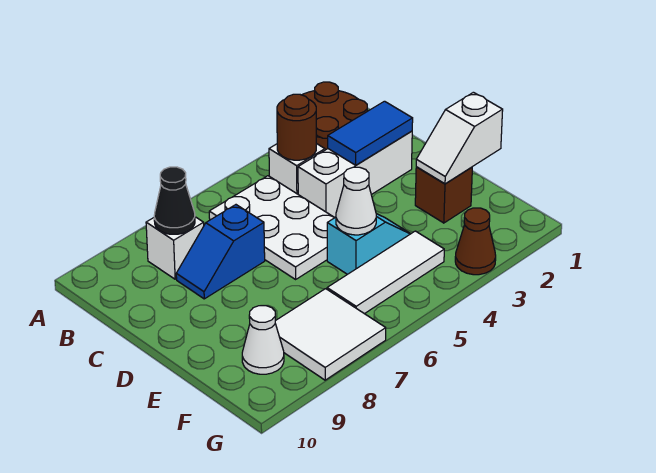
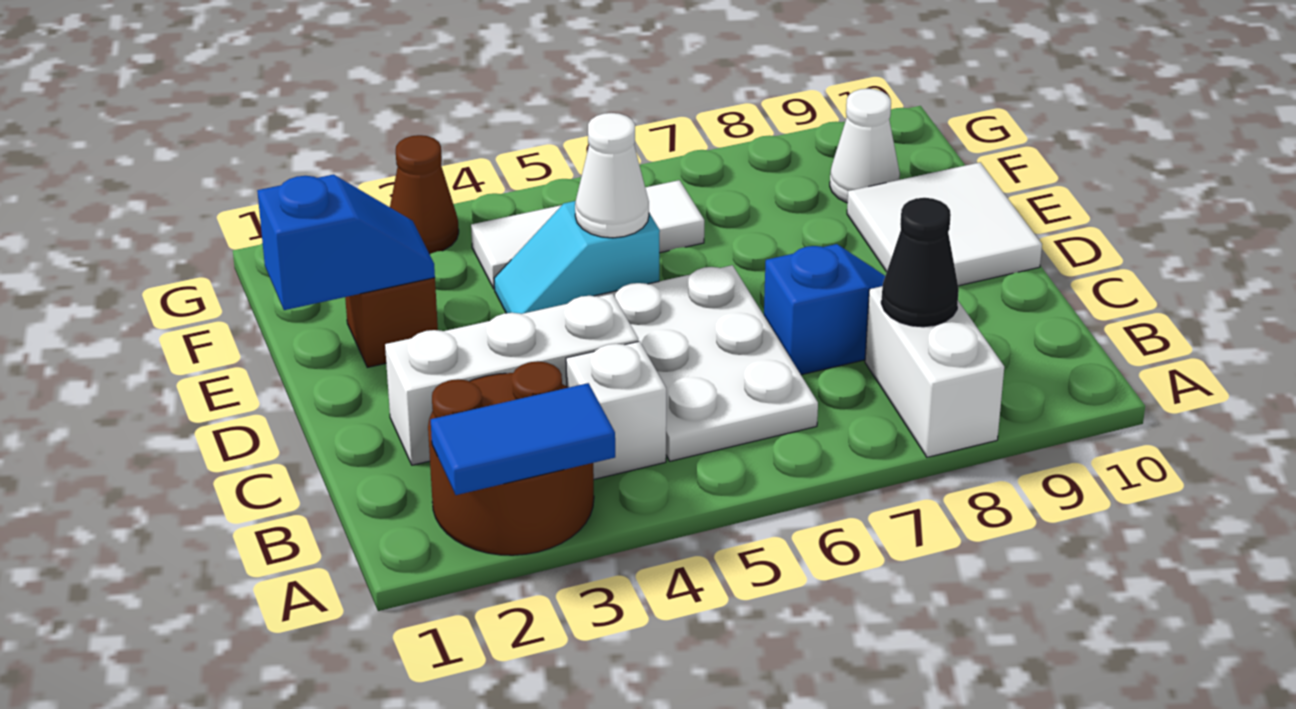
brown round brick B4 level 2 -> none
white brick B8 level 1 -> white brick A8:B8 level 1
blue tile C2:C3 level 2 -> blue tile A2:A3 level 2
white slope E1:E2 level 2 top 1 -> blue slope E1:E2 level 2 top 1
white tile F7:G8 level 1 -> white tile D9:E10 level 1

